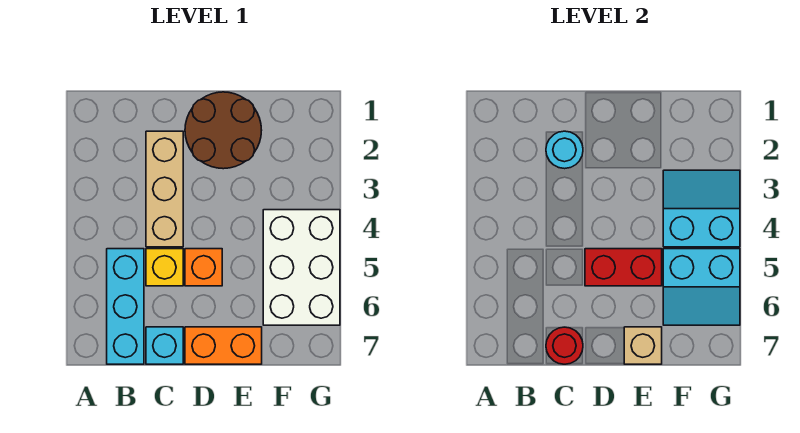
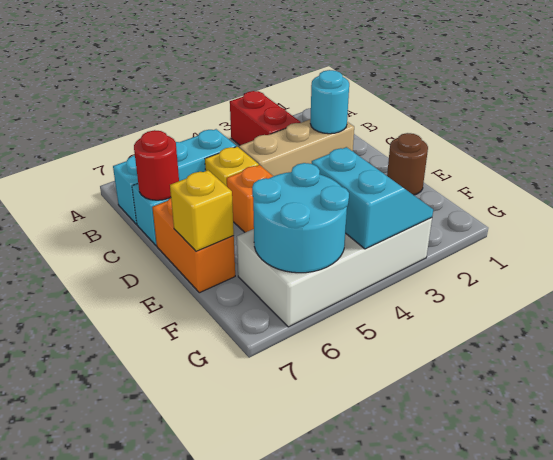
brown round brick D1:E2 level 1 -> brown round brick E1 level 1
red brick D5:E5 level 2 -> red brick A3:B3 level 1
tan brick E7 level 2 -> yellow brick E7 level 2
white brick F4:G6 level 1 -> white brick F3:G6 level 1
cyan slope F5:G6 level 2 top 5 -> cyan round brick F5:G6 level 2

